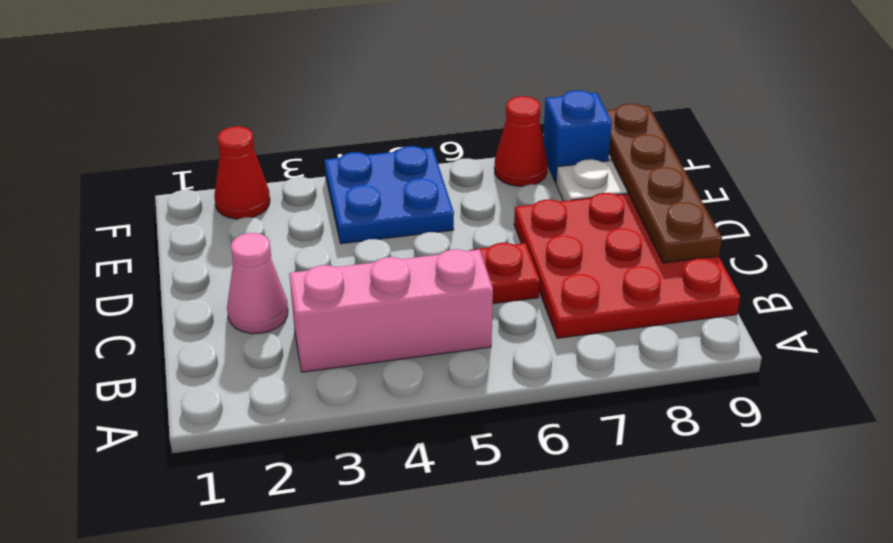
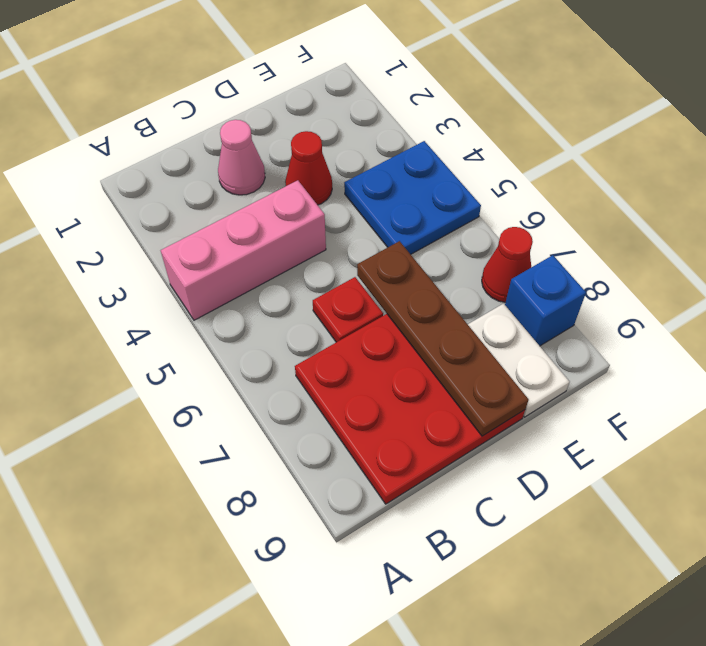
pink brick B3:B5 level 1 -> pink brick A4:C4 level 1
brown plate C9:F9 level 2 -> brown plate D6:D9 level 2
red cone F2 level 1 -> red cone D3 level 1

